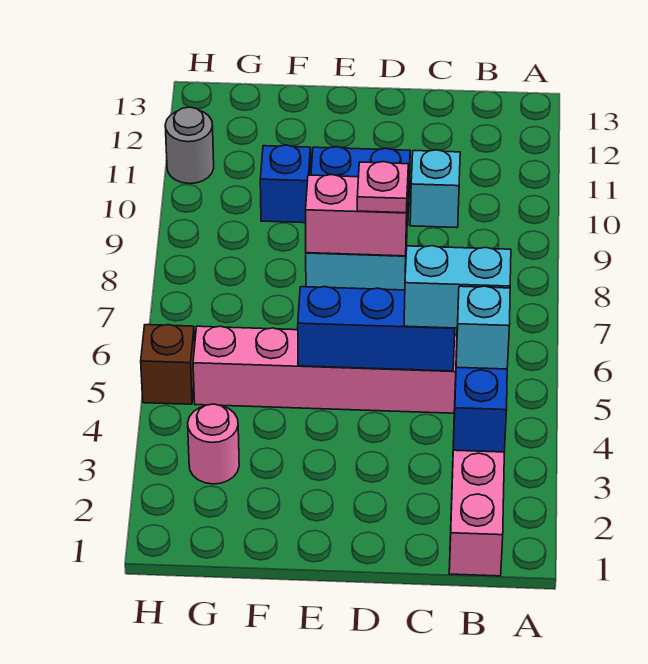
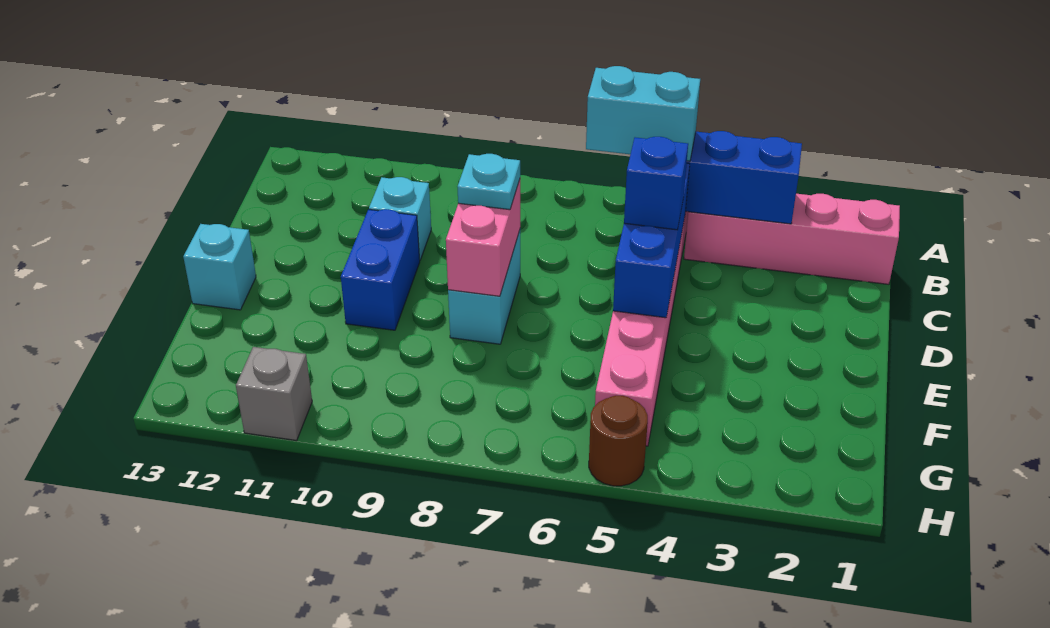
cyan brick B4 level 3 -> cyan brick E13 level 1
cyan brick B5:C5 level 3 -> cyan brick B5:B6 level 3
pink plate D8 level 3 -> cyan plate D8 level 3
blue brick F10 level 1 -> blue brick D5 level 3
pink round brick G3 level 1 -> none
brown brick H5 level 1 -> brown round brick H5 level 1
grey round brick H11 level 1 -> grey brick H11 level 1

